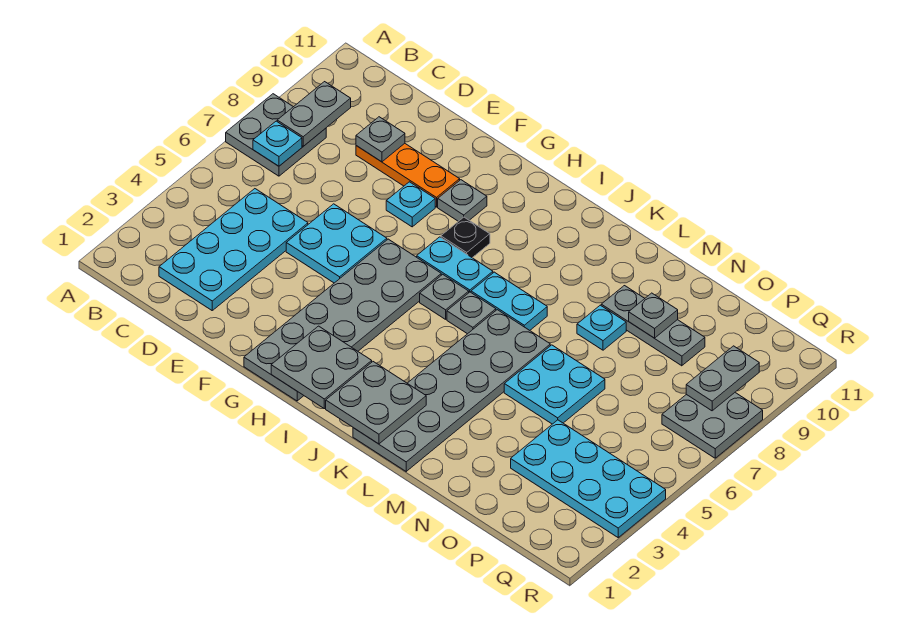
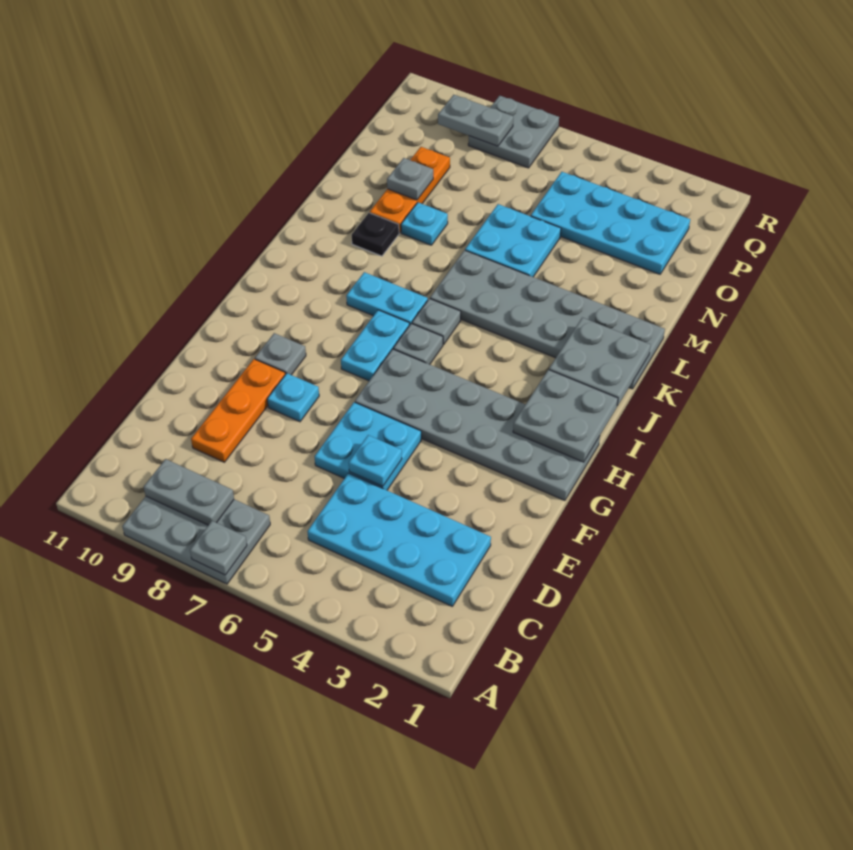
grey plate A7:B8 level 1 -> grey plate A7:B9 level 1
cyan plate B7 level 2 -> cyan plate E5 level 2
grey plate D9 level 2 -> grey plate A7 level 2
black plate H8 level 1 -> black plate L9 level 1
cyan plate J7:K7 level 1 -> cyan plate J7:J8 level 1
grey plate M9:O9 level 1 -> orange plate M9:O9 level 1
cyan plate O3:R4 level 1 -> cyan plate O2:P5 level 1

